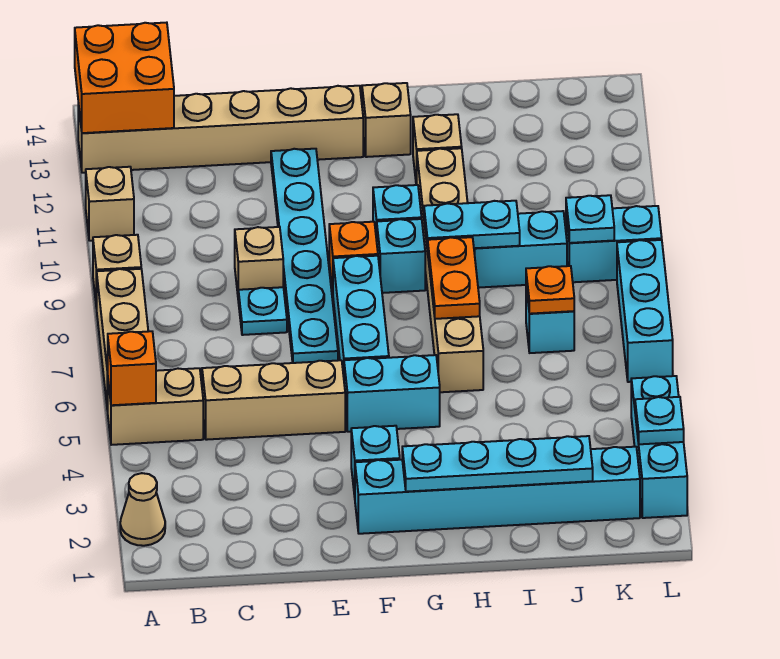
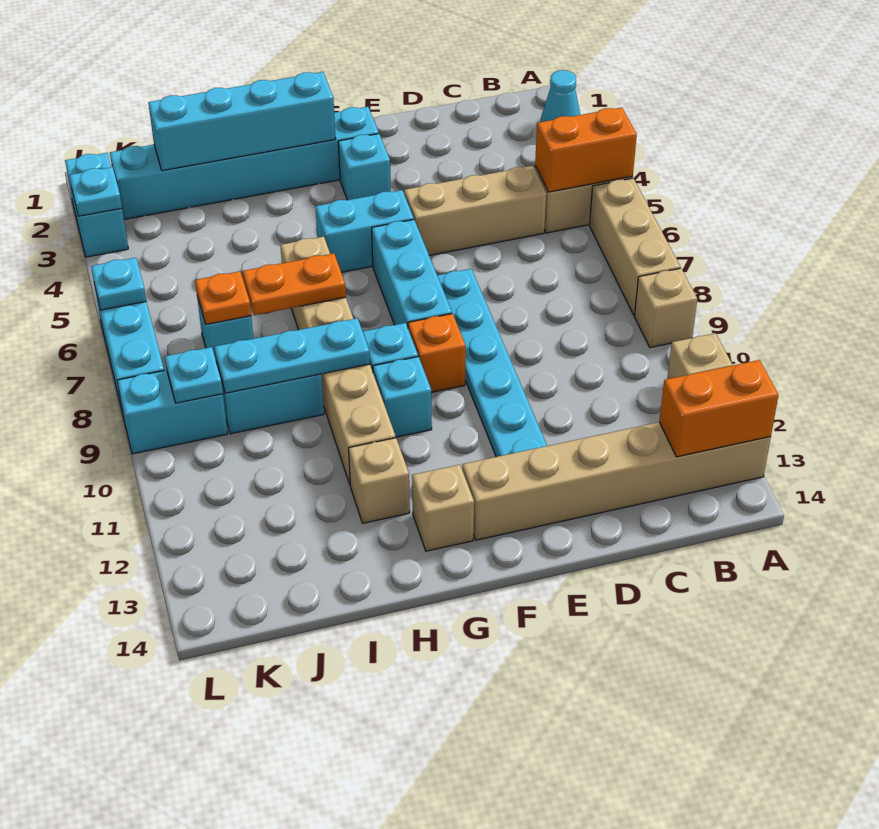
tan cone A2 level 1 -> cyan cone A2 level 1
orange brick A5 level 2 -> orange brick A5:B5 level 2
orange brick A13:B14 level 2 -> orange brick A13:B13 level 2
cyan plate D8 level 1 -> cyan plate L6 level 2
tan brick D9 level 1 -> none
cyan plate G2:J2 level 2 -> cyan brick G2:J2 level 2
orange plate H7:H8 level 2 -> orange plate H7:I7 level 2
cyan plate H9:I9 level 2 -> cyan plate H9:J9 level 2
cyan brick L2:L4 level 1 -> cyan brick L2:L3 level 1

